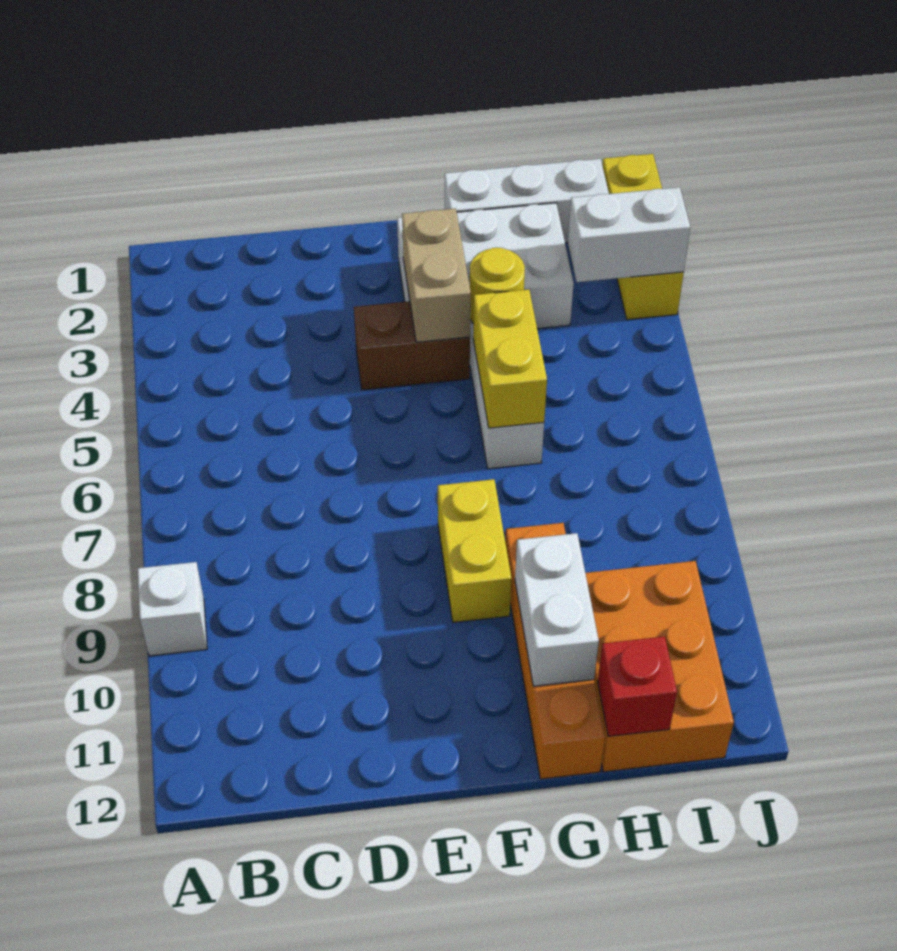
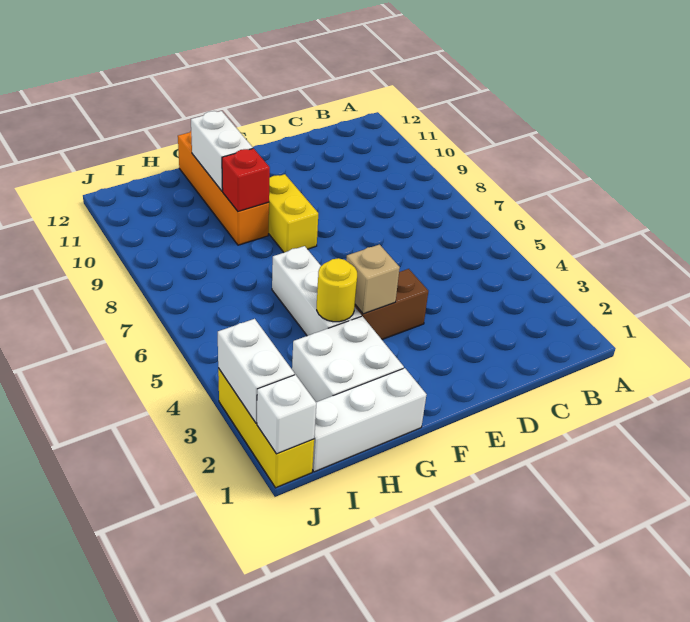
white brick A9 level 1 -> white brick J1 level 2
white brick F2:H3 level 1 -> white brick G2:H3 level 1
tan brick F3:F4 level 2 -> tan brick F4 level 2
yellow brick G5:G6 level 2 -> none
orange brick H10:I12 level 1 -> none
red brick H12 level 2 -> red brick G9 level 2
white brick I3:J3 level 2 -> white brick J2:J3 level 2

